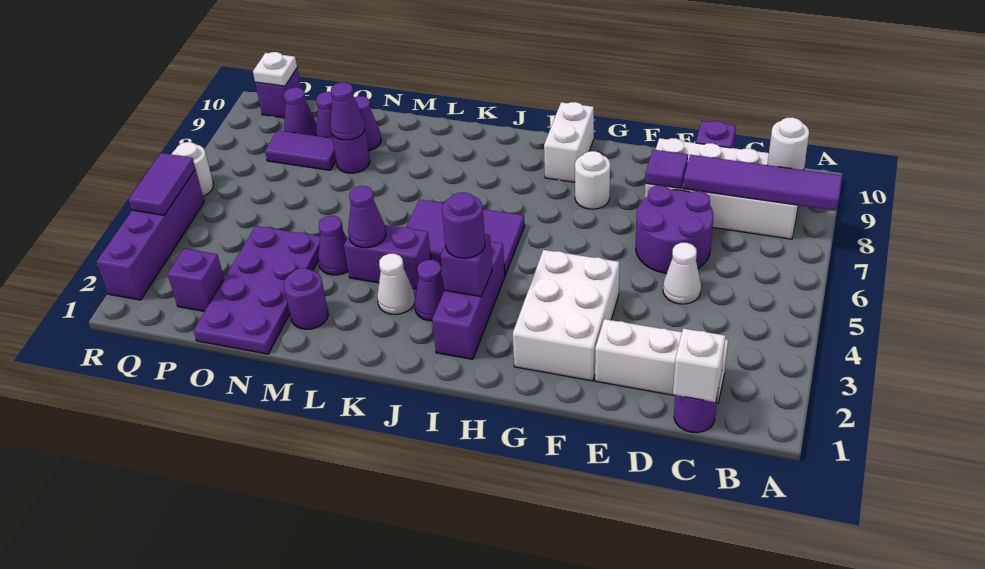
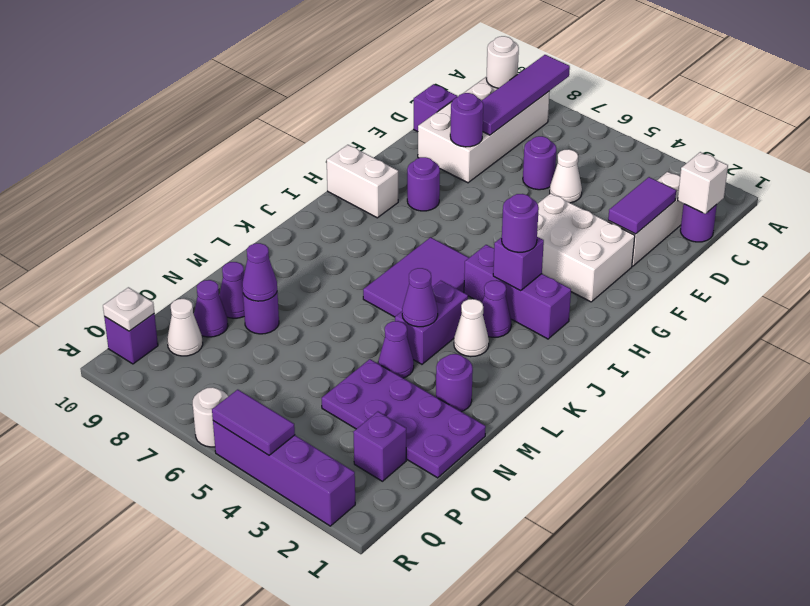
purple round brick D6:E7 level 1 -> purple round brick D6 level 1
purple tile E8 level 2 -> purple round brick E8 level 2
white round brick G8 level 1 -> purple round brick G8 level 1
purple tile O8:P8 level 1 -> purple tile D2:E2 level 2
purple cone P9 level 1 -> white cone P9 level 1

